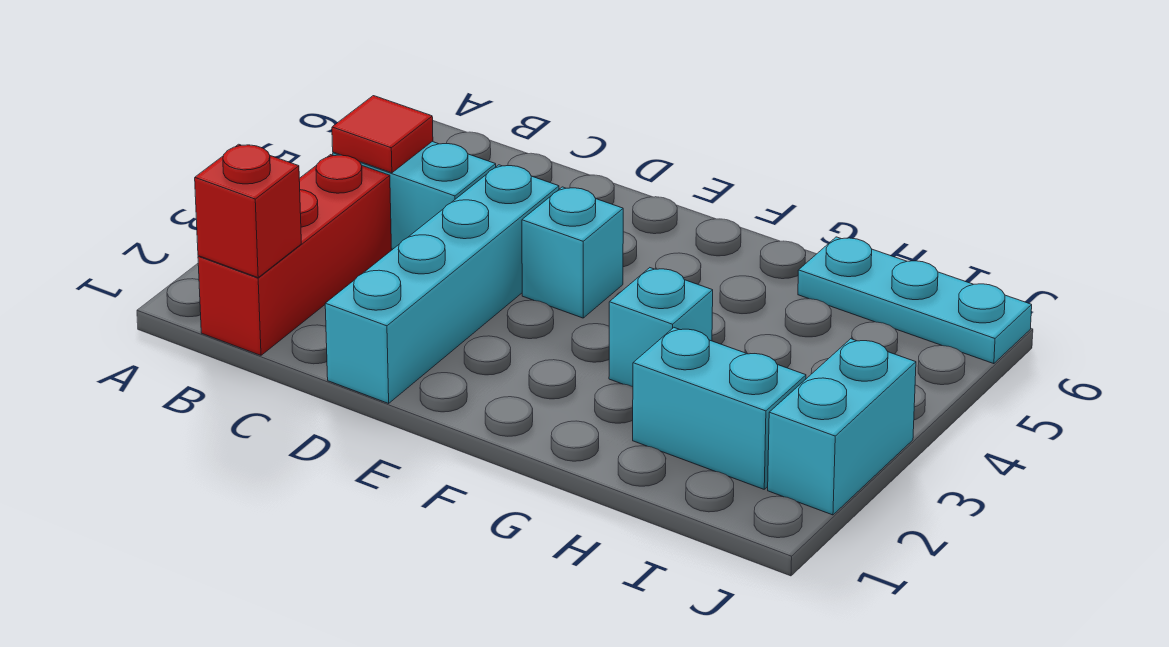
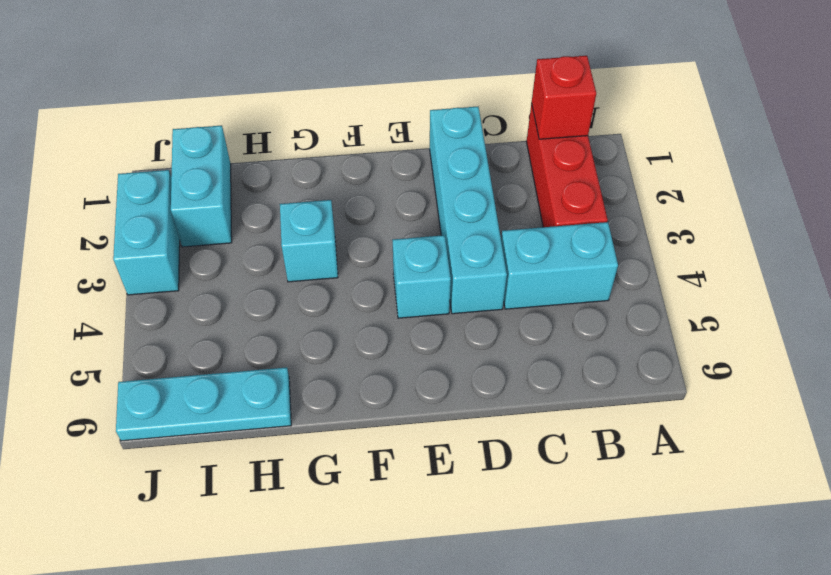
red tile B4 level 2 -> none
cyan brick H2:I2 level 1 -> cyan brick I1:I2 level 1

